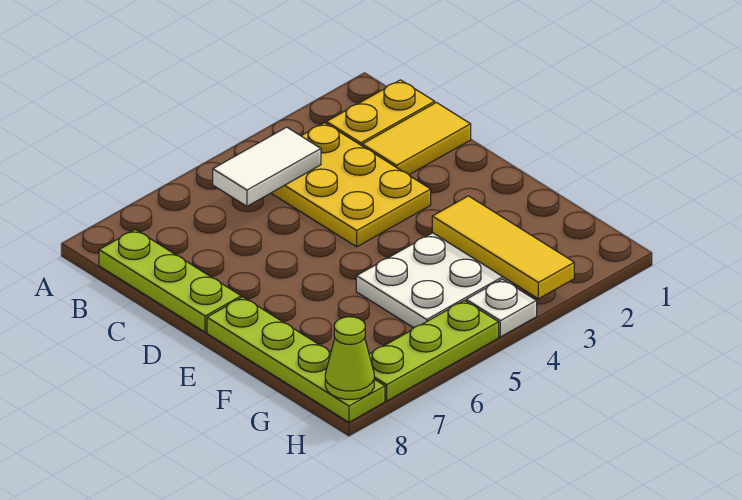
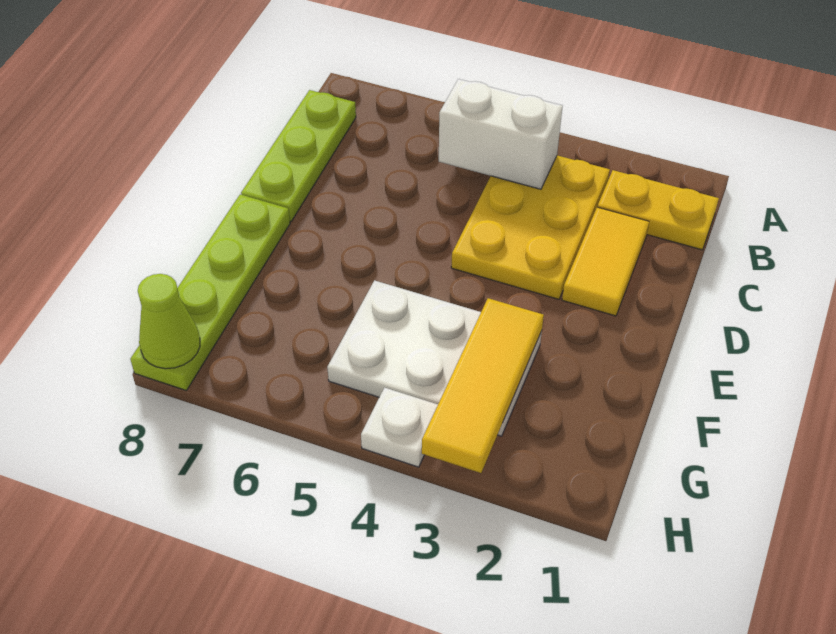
white tile B4:B5 level 2 -> white brick B4:B5 level 2
yellow tile C1:C2 level 1 -> yellow tile C2:D2 level 1
lime plate H5:H7 level 1 -> none

